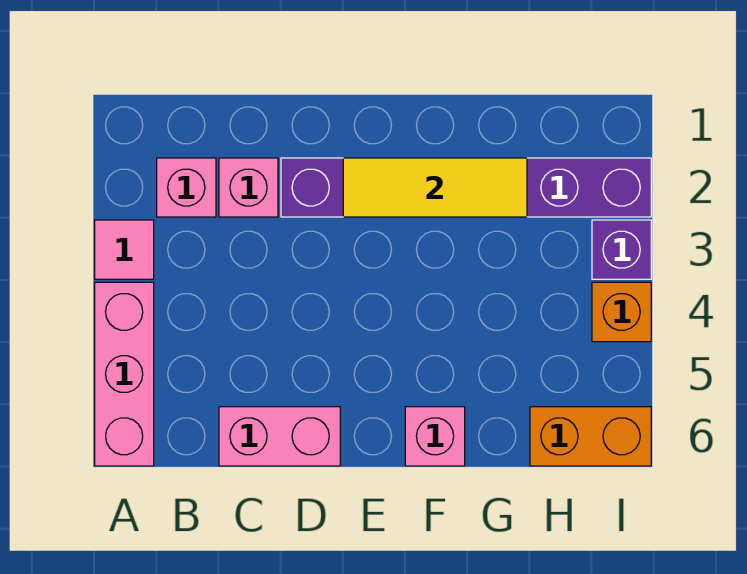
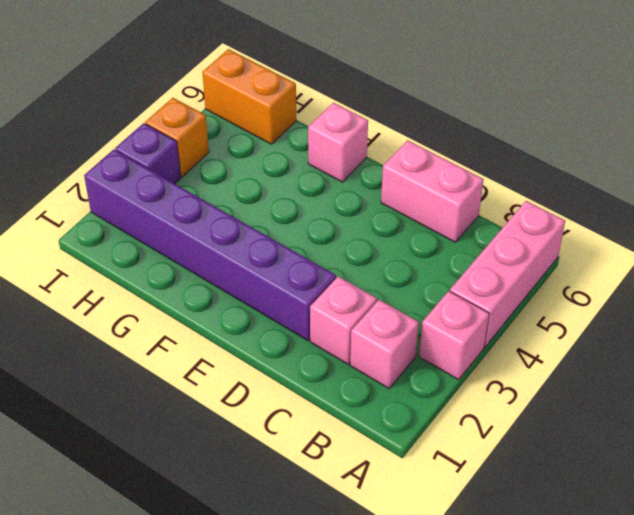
pink tile A3 level 1 -> pink brick A3 level 1
yellow tile E2:G2 level 2 -> none

